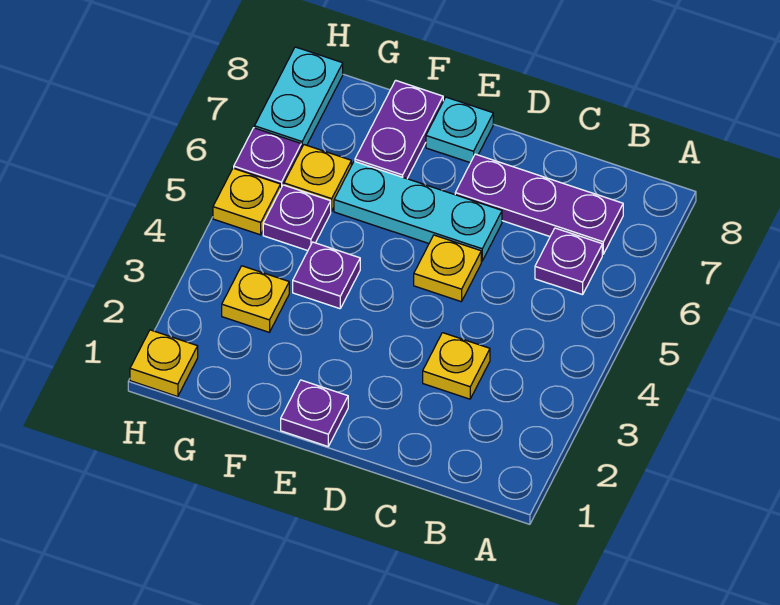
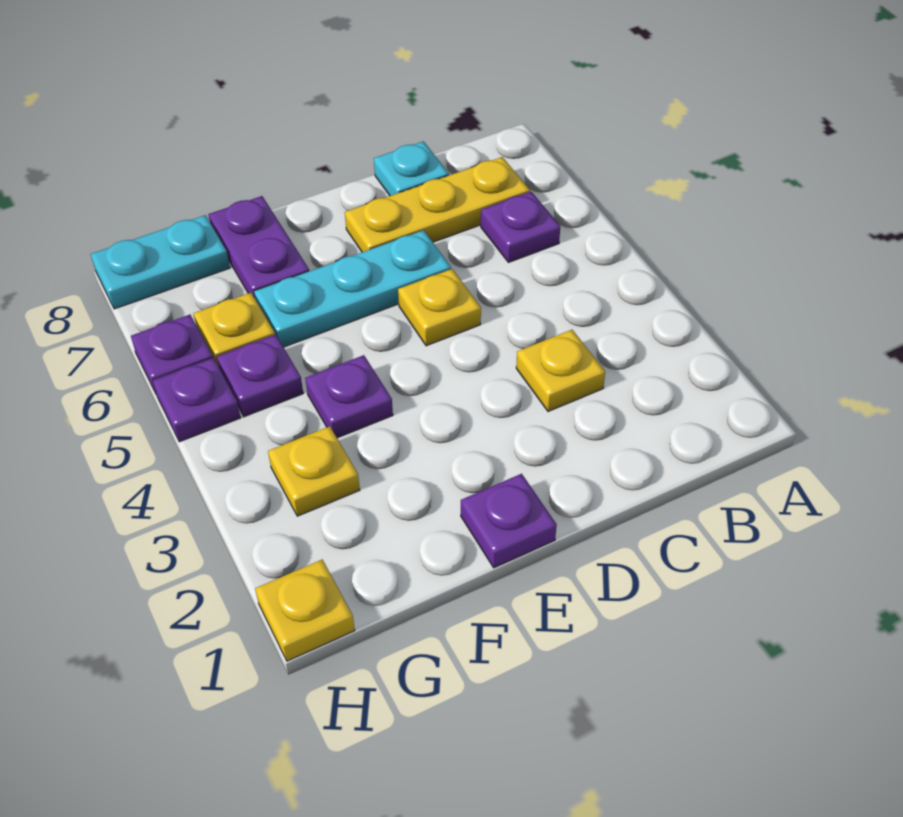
purple plate B7:D7 level 1 -> yellow plate B7:D7 level 1
cyan plate E8 level 1 -> cyan plate C8 level 1
yellow plate H5 level 1 -> purple plate H5 level 1
cyan plate H7:H8 level 1 -> cyan plate G8:H8 level 1

